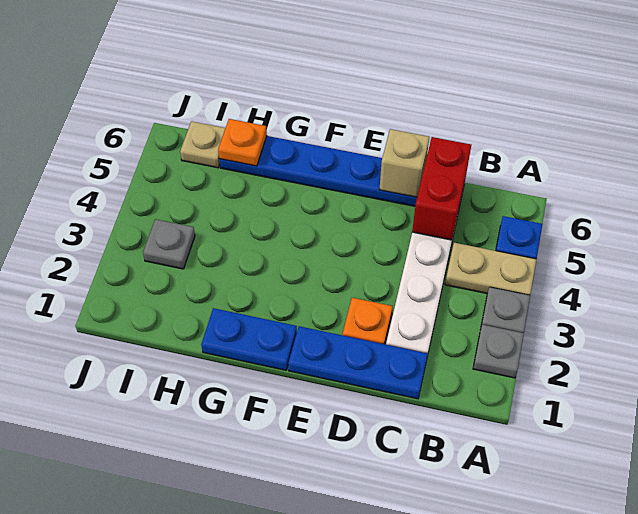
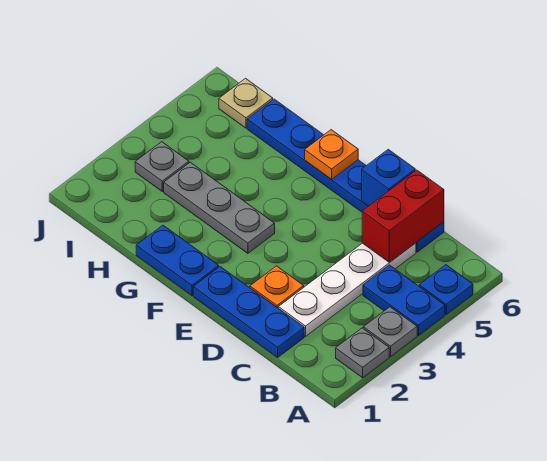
tan plate A4:B4 level 1 -> blue plate A4:B4 level 1
tan brick D6 level 2 -> blue brick D6 level 2
none -> grey plate F3:H3 level 1
orange plate H6 level 2 -> orange plate F6 level 2

